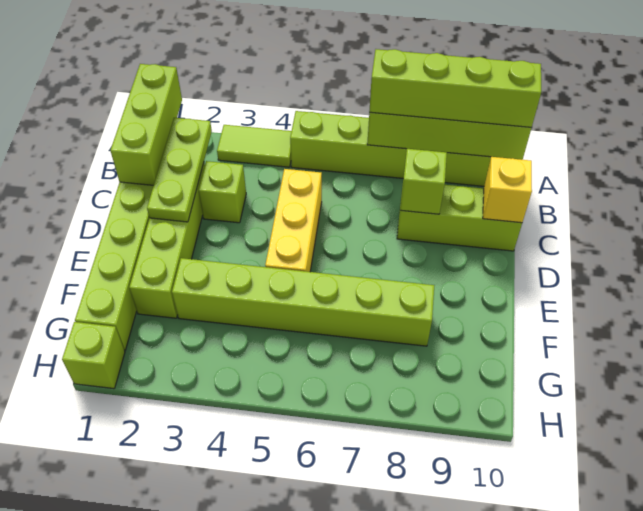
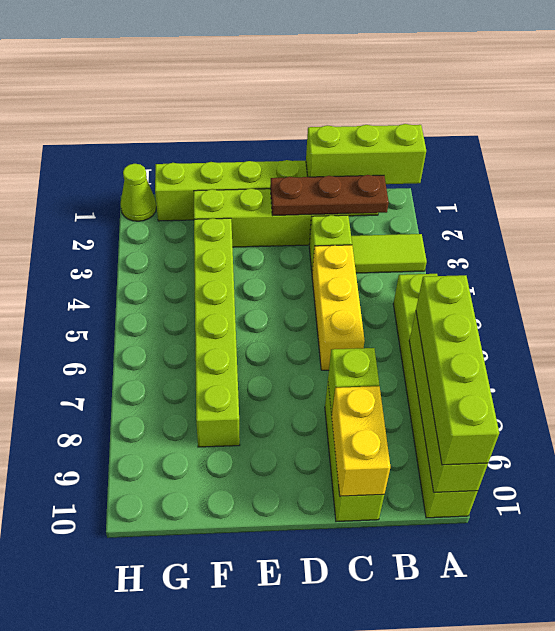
lime tile A3:A4 level 1 -> lime tile A3:B3 level 1
lime plate B2:D2 level 2 -> brown plate B2:D2 level 2
yellow brick C5:E5 level 1 -> yellow brick C4:C6 level 1
yellow brick C10 level 2 -> yellow brick C9:C10 level 2
lime brick H1 level 1 -> lime cone H1 level 1

